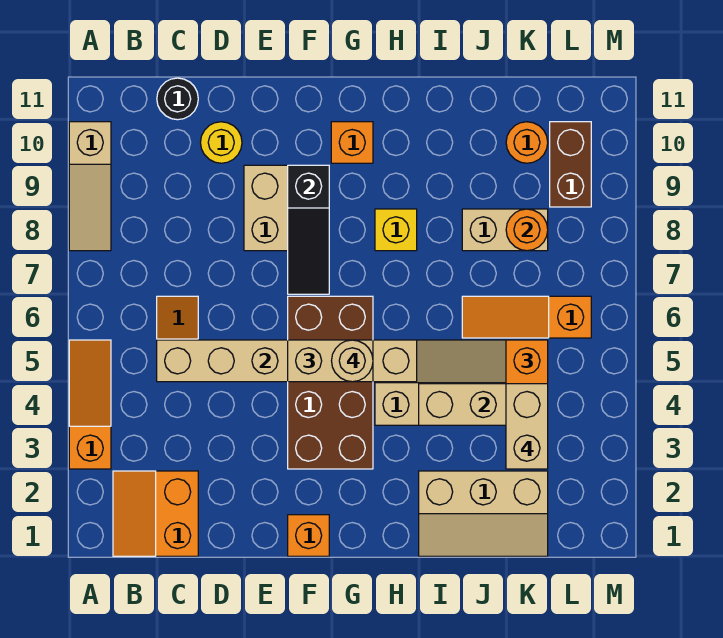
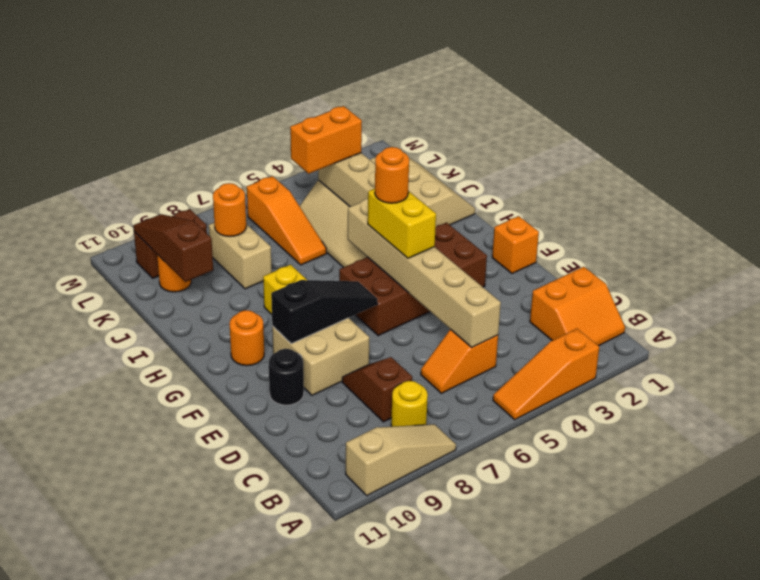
none -> brown slope C8:D8 level 1 top C
black round brick C11 level 1 -> black round brick E10 level 1
yellow round brick D10 level 1 -> yellow round brick B8 level 1
tan brick F5:G5 level 3 -> yellow brick F5:G5 level 3
tan round brick G5 level 4 -> orange round brick G5 level 4
orange brick G10 level 1 -> orange round brick G10 level 1
none -> brown slope J10:L10 level 2 top J
tan brick K3:K4 level 4 -> none

